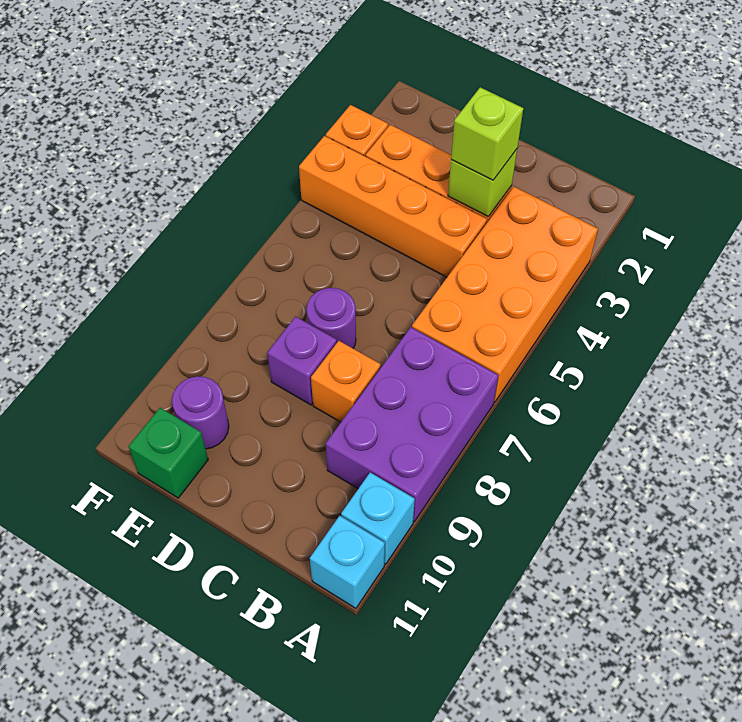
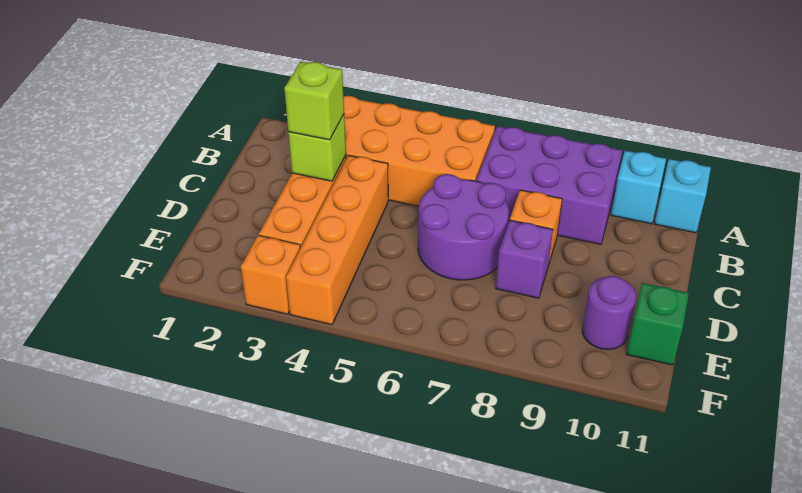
purple round brick D7 level 1 -> purple round brick C6:D7 level 1

